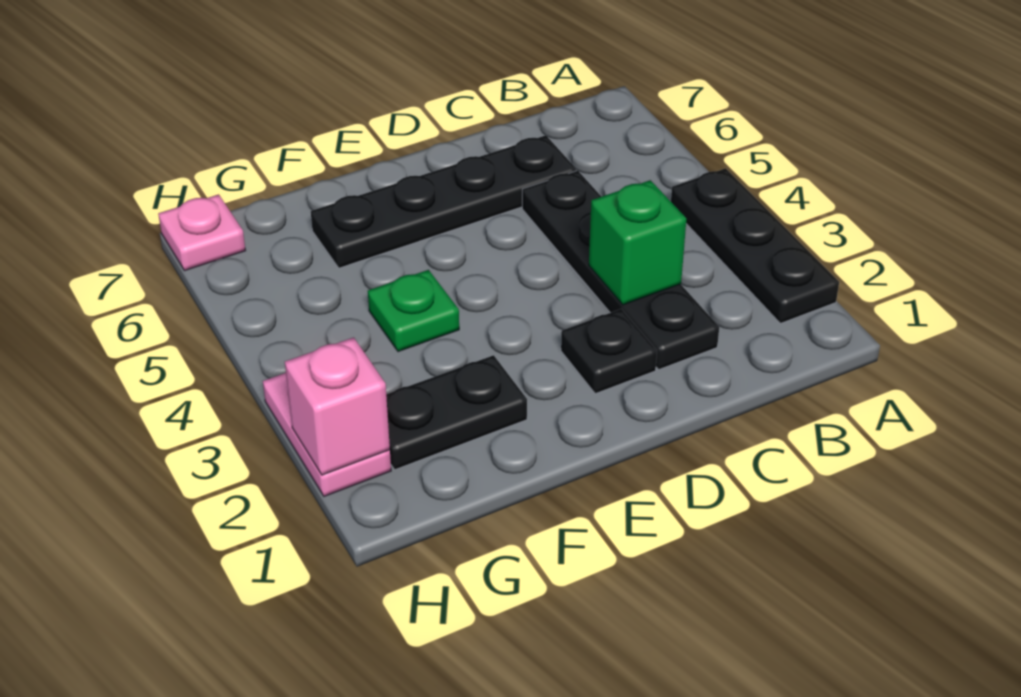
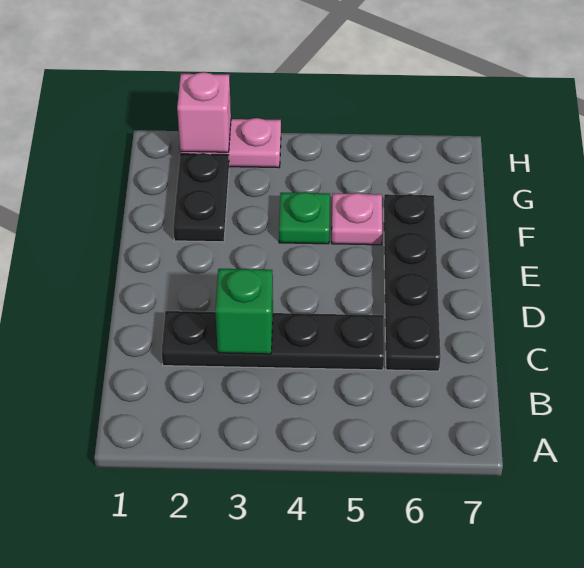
black plate A2:A4 level 1 -> none
black plate D2 level 1 -> none
pink plate H7 level 1 -> pink plate F5 level 1

